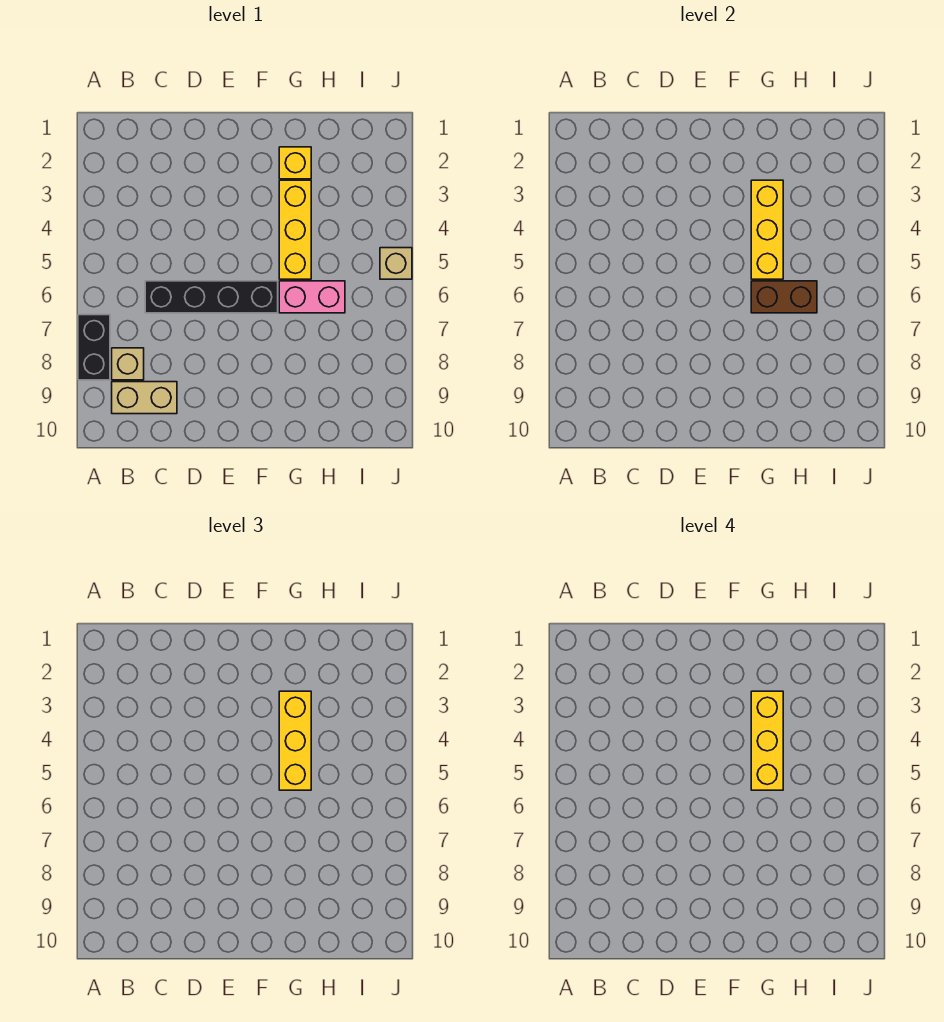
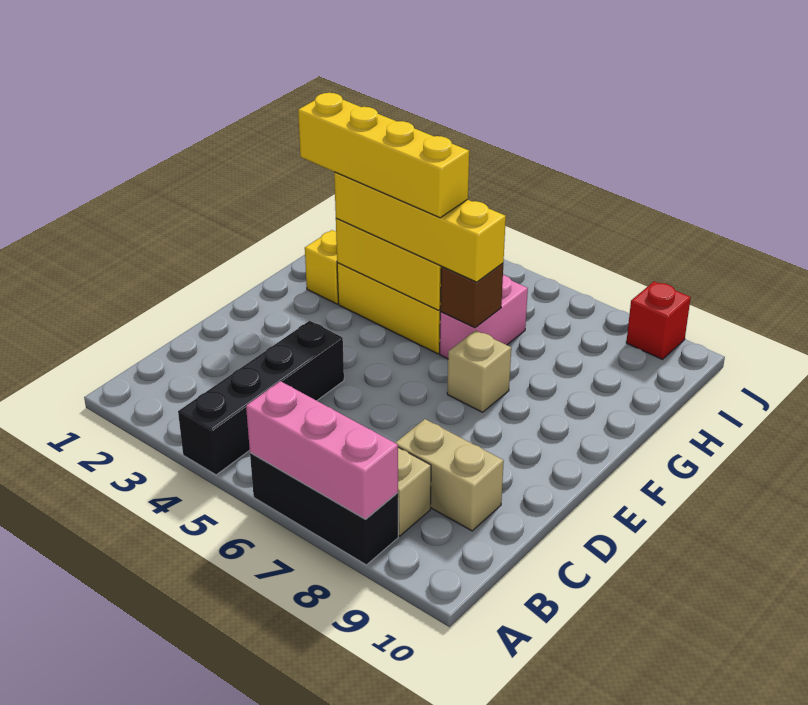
none -> pink brick A6:A8 level 2
black brick A7:A8 level 1 -> black brick A6:A8 level 1
tan brick B9:C9 level 1 -> tan brick C8:C9 level 1
black brick C6:F6 level 1 -> black brick A4:D4 level 1
yellow brick G3:G5 level 3 -> yellow brick G3:G6 level 3
yellow brick G3:G5 level 4 -> yellow brick G2:G5 level 4
brown brick G6:H6 level 2 -> brown brick G6 level 2
tan brick J5 level 1 -> tan brick F7 level 1
none -> red brick J9 level 1

